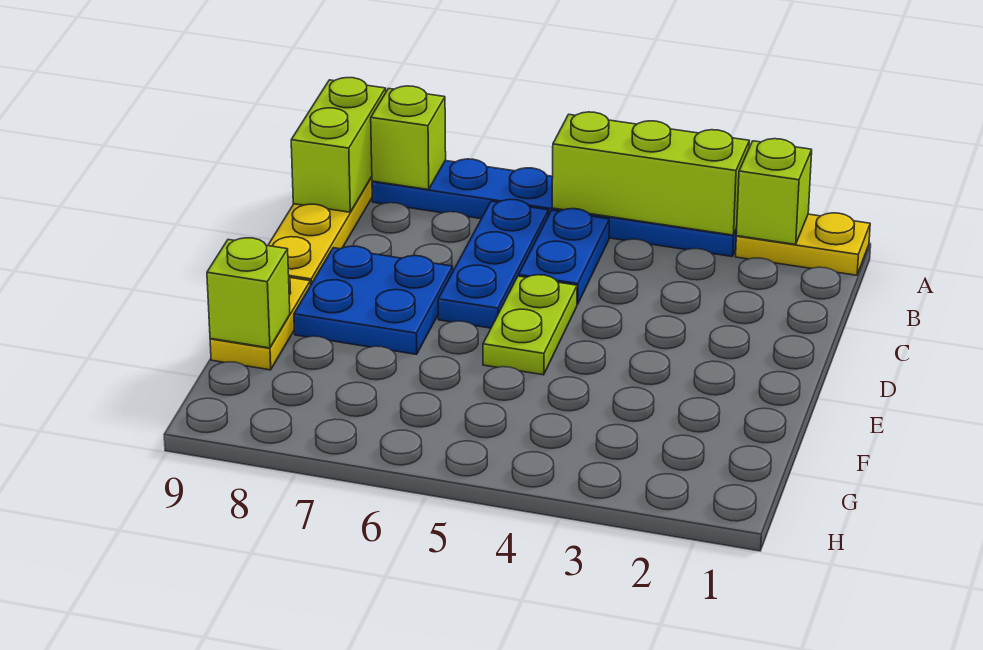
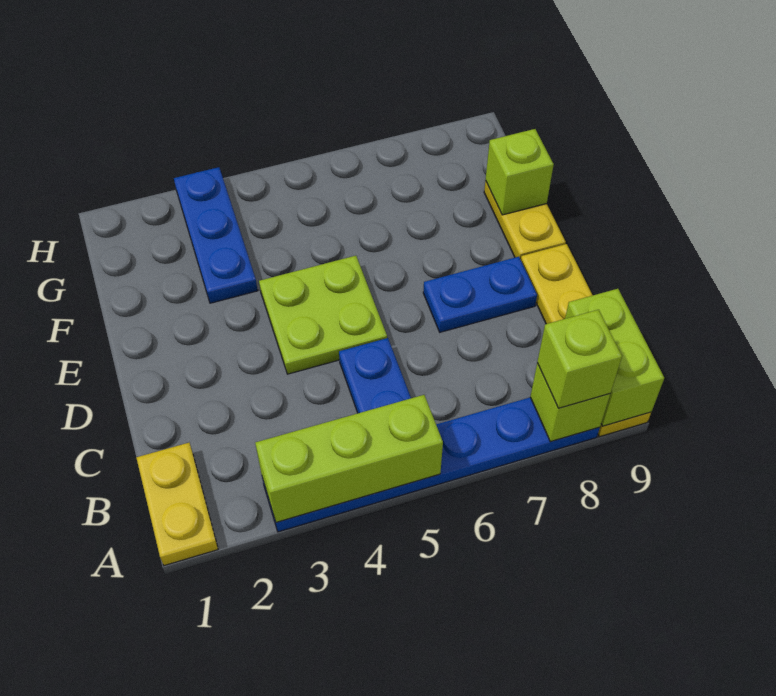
yellow plate A1:A2 level 1 -> yellow plate A1:B1 level 1
lime brick A2 level 2 -> lime brick A8 level 3
blue plate B6:D6 level 1 -> blue plate F3:H3 level 1
lime plate D5:E5 level 1 -> lime plate D4:E5 level 1
blue plate D7:E8 level 1 -> blue plate D7:D8 level 1

